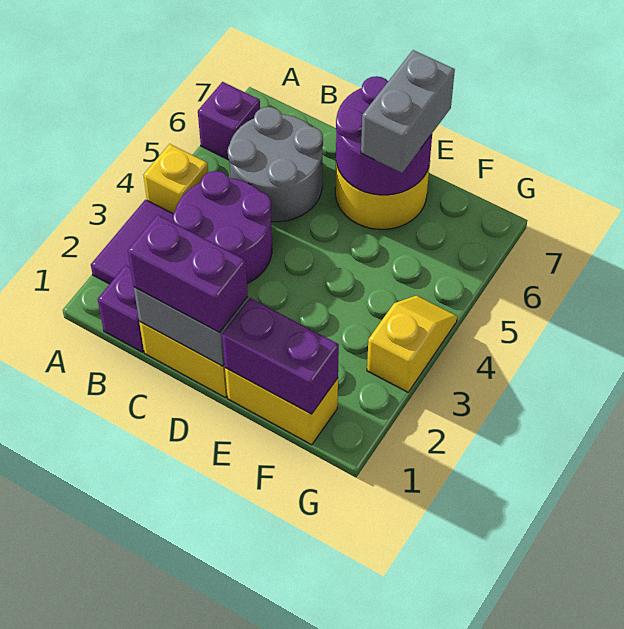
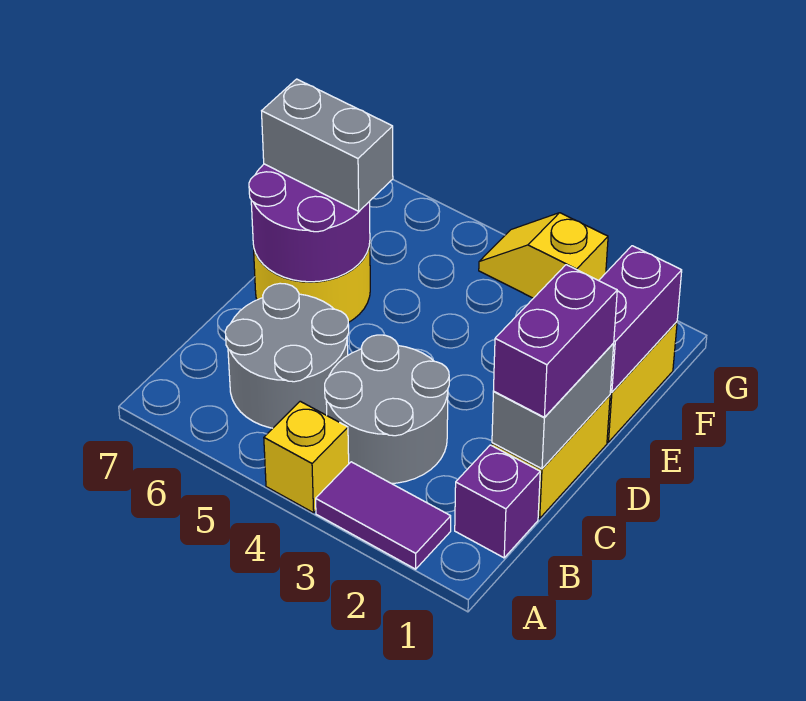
purple brick A6 level 1 -> none
purple round brick B3:C4 level 1 -> grey round brick B3:C4 level 1

